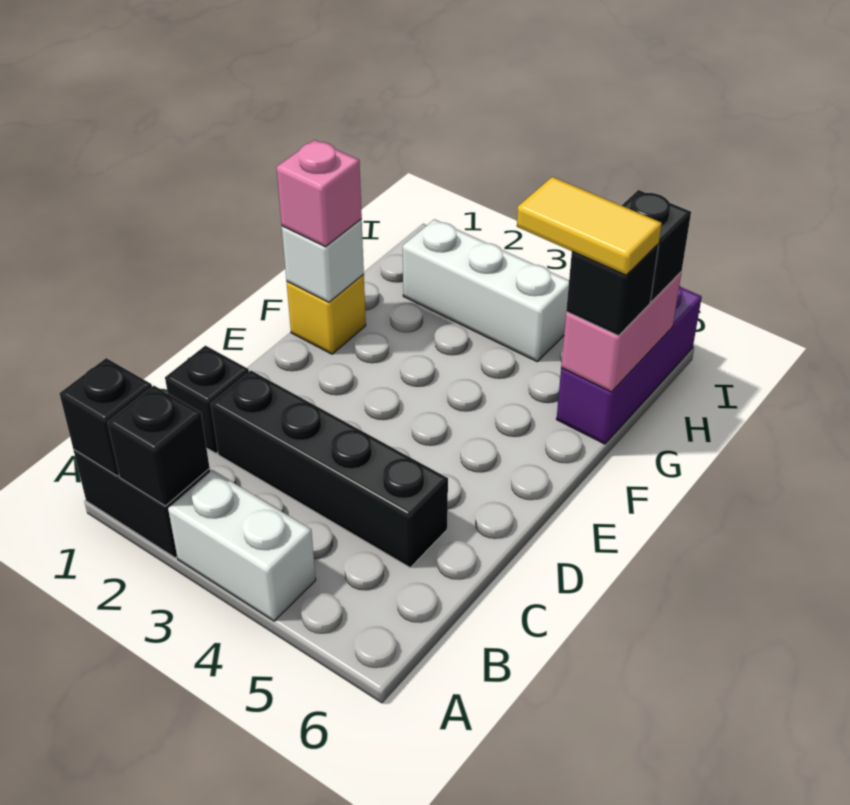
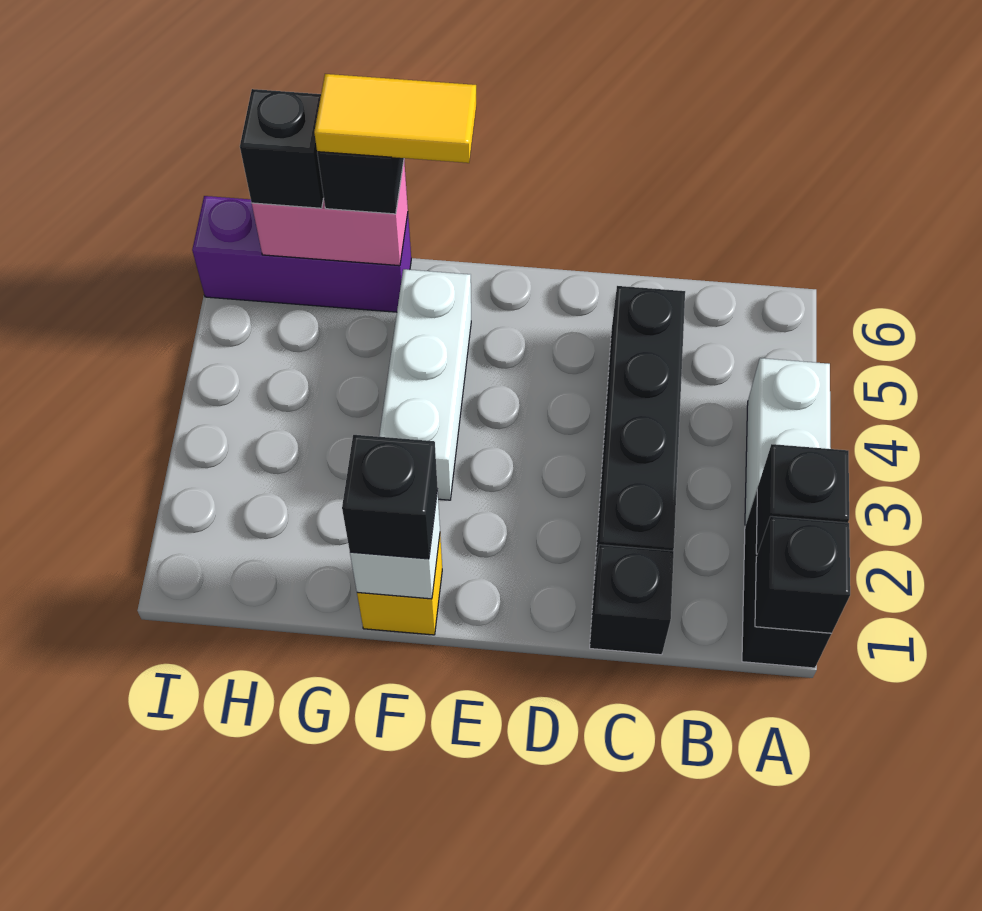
pink brick F1 level 3 -> black brick F1 level 3
yellow tile G5:G6 level 4 -> yellow tile F6:G6 level 4
white brick H2:H4 level 1 -> white brick F3:F5 level 1

